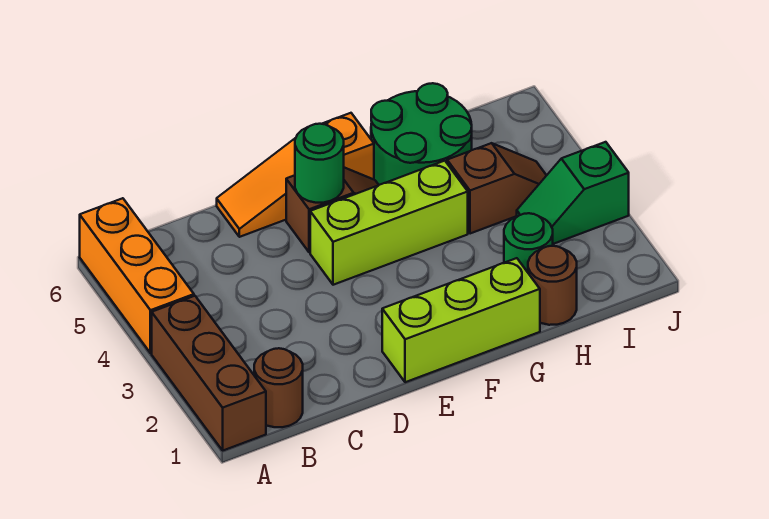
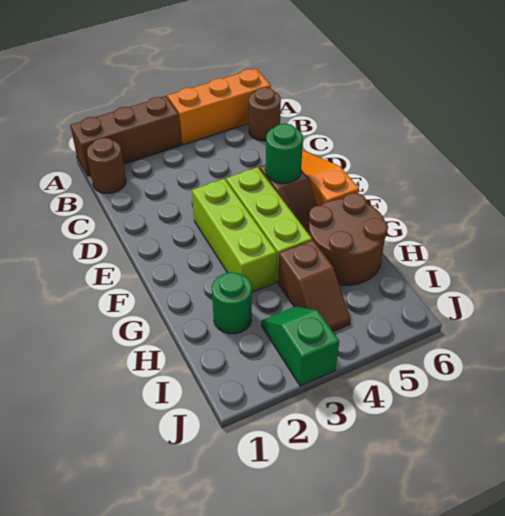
lime brick E1:G1 level 1 -> lime brick E3:G3 level 1
green round brick G5:H6 level 1 -> brown round brick G5:H6 level 1
brown round brick H1 level 1 -> brown round brick B6 level 1

